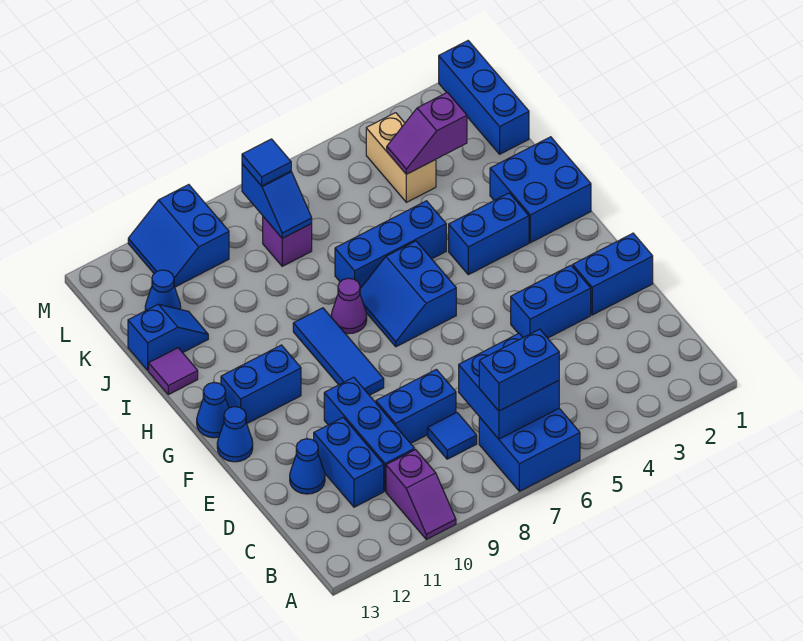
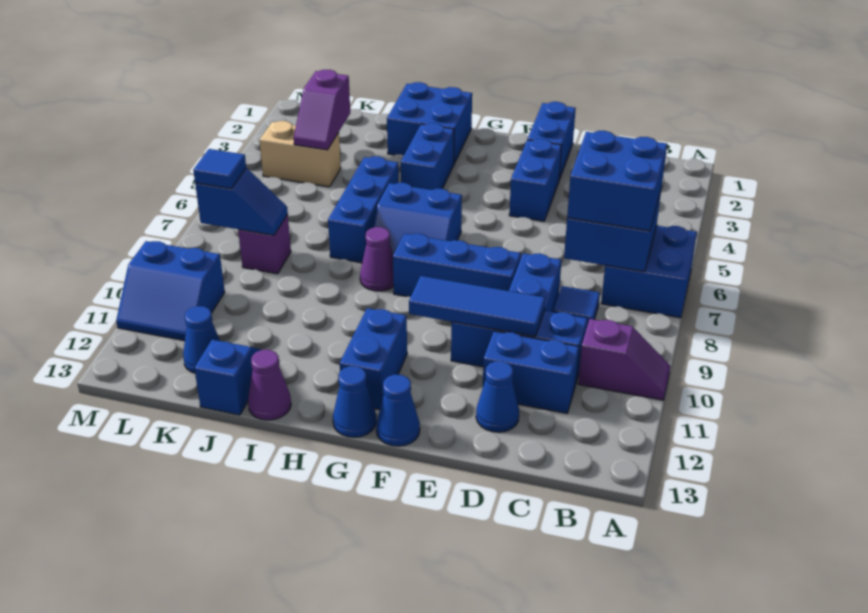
blue brick B6:B7 level 3 -> blue brick B6:C7 level 3
blue tile F9:H9 level 1 -> blue tile D10:F10 level 2
purple tile I13 level 1 -> purple cone I13 level 1
blue brick K1:M1 level 1 -> blue brick E8:G8 level 1

